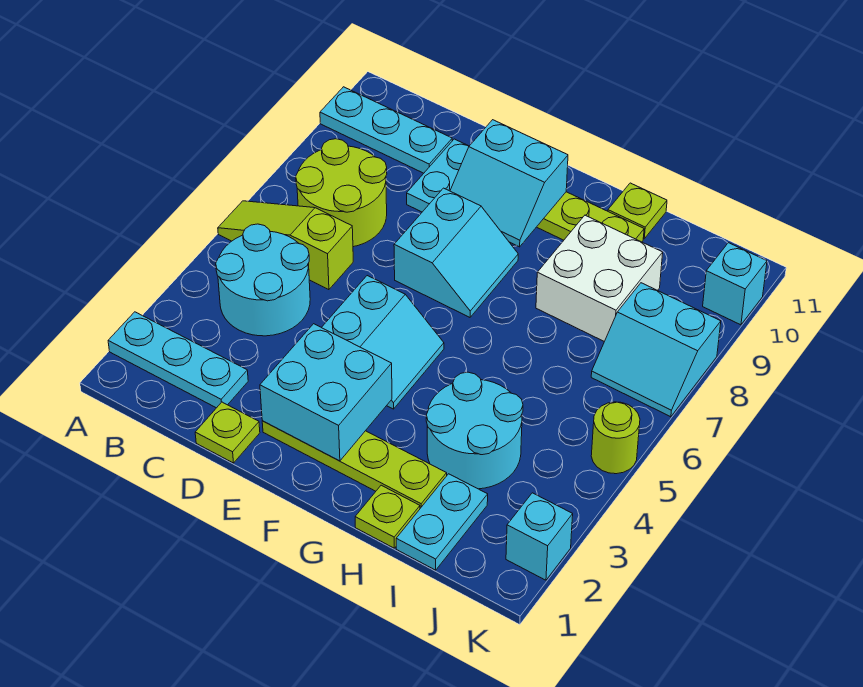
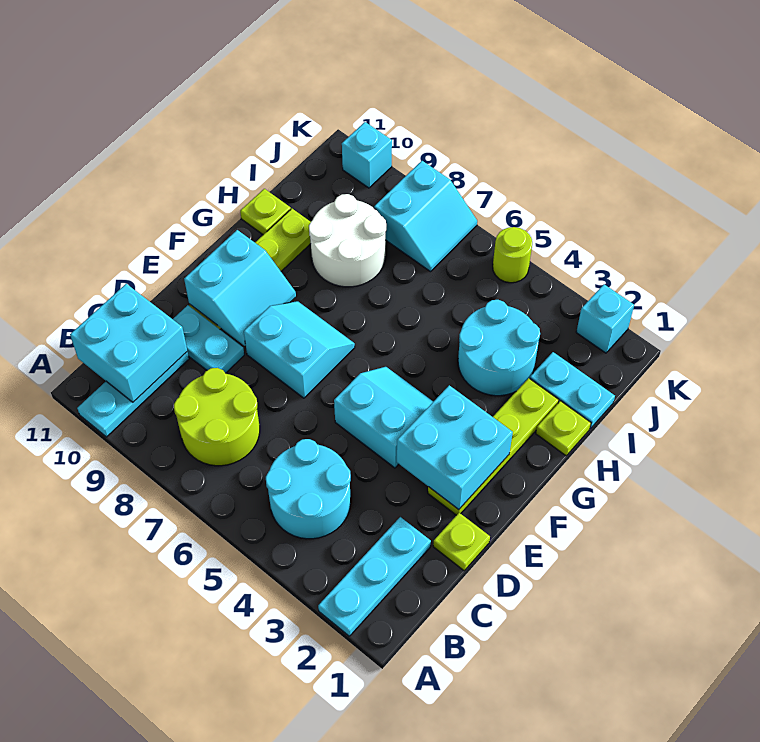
lime slope A6:C6 level 1 top C -> none
none -> cyan brick B10:C11 level 2
white brick H8:I9 level 1 -> white round brick H8:I9 level 1

